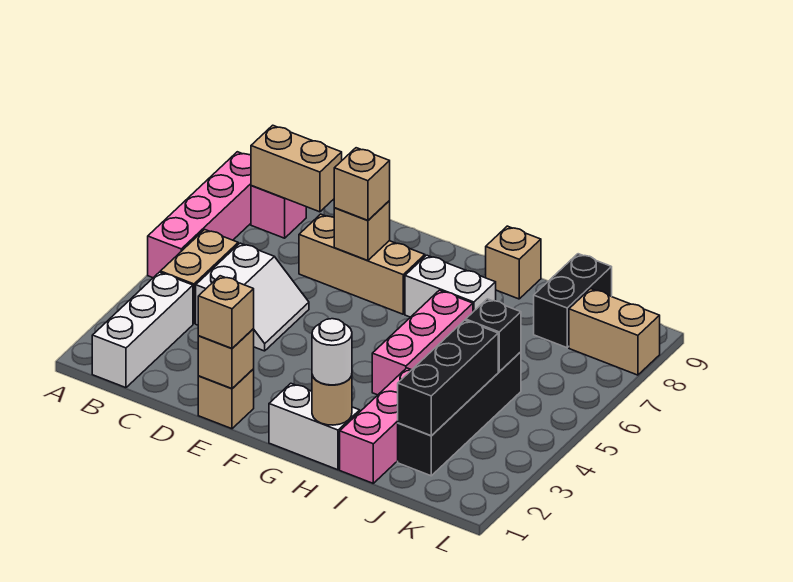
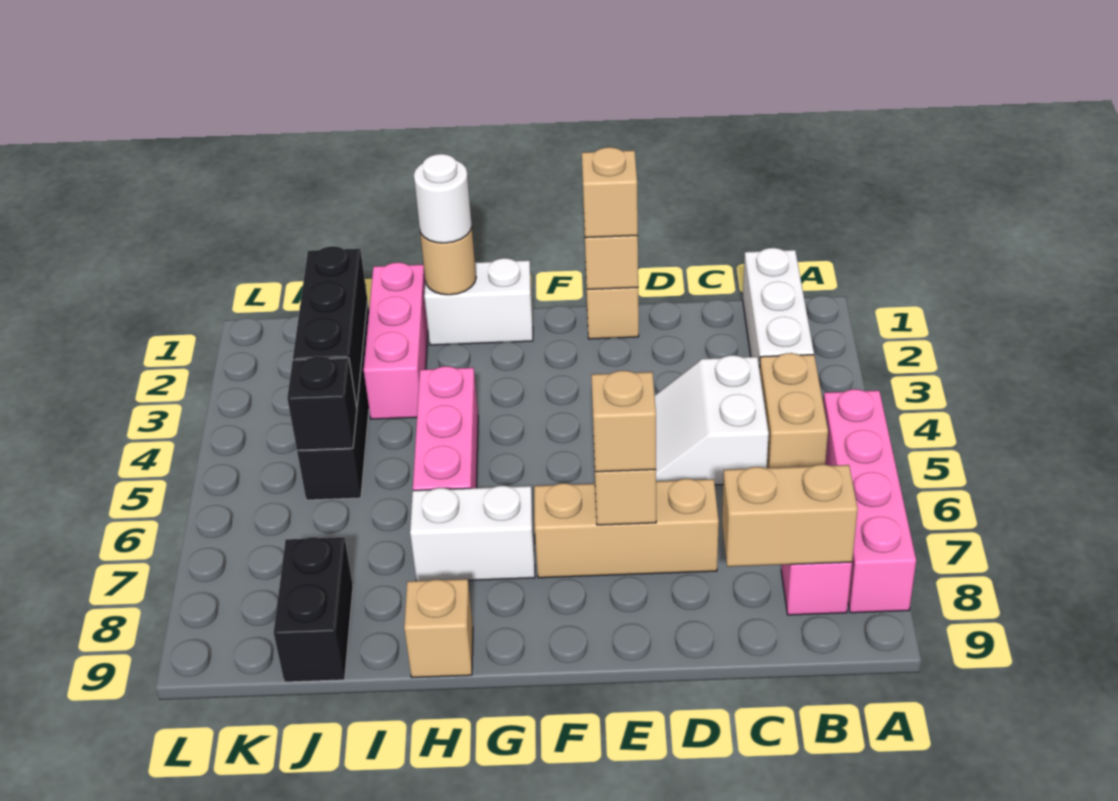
tan brick K8:L8 level 1 -> none

